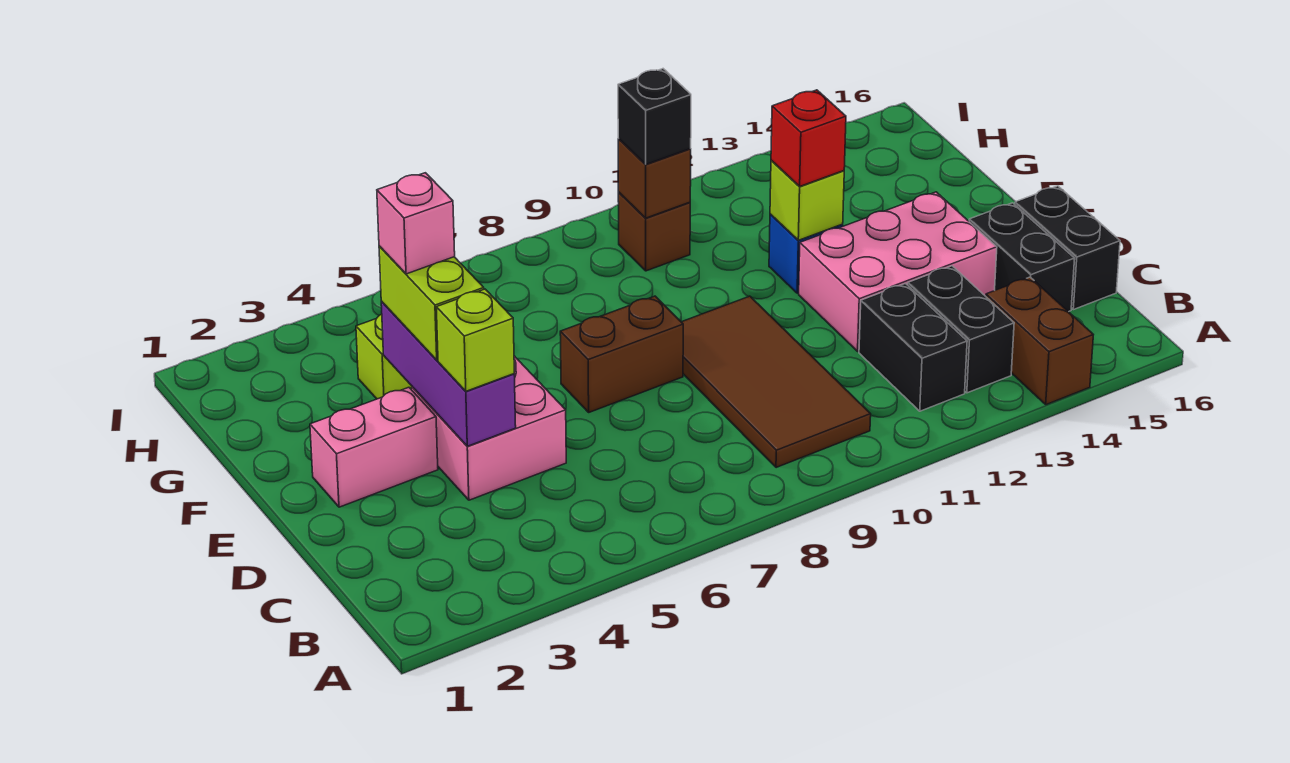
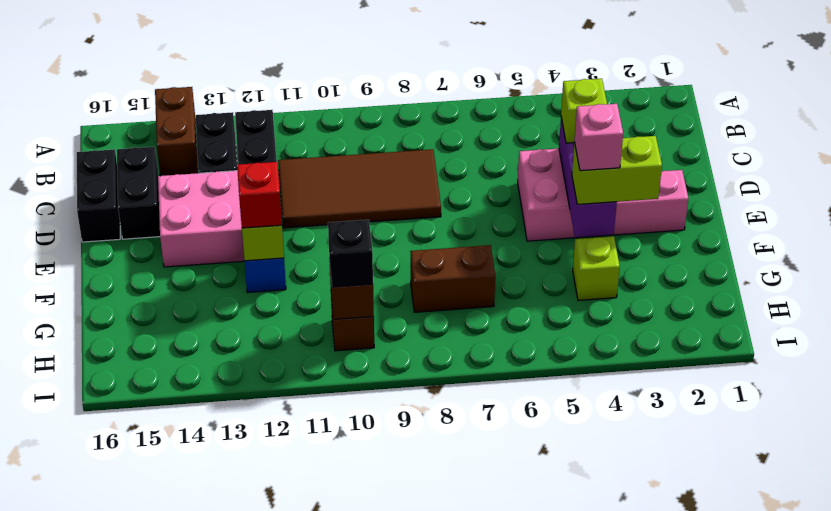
brown tile B9:E10 level 1 -> brown tile C8:D11 level 1
lime brick E4:F4 level 3 -> lime brick F3:F4 level 3
brown brick E7:E8 level 1 -> brown brick G7:G8 level 1

